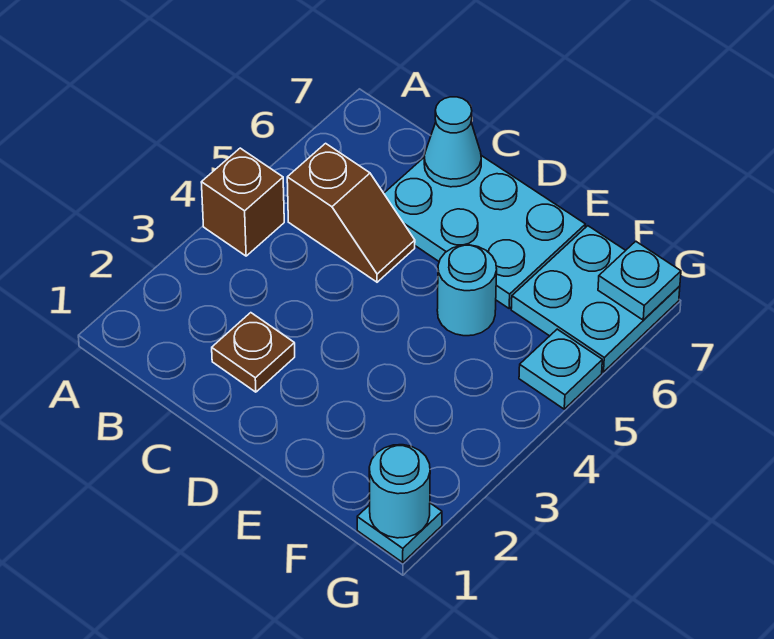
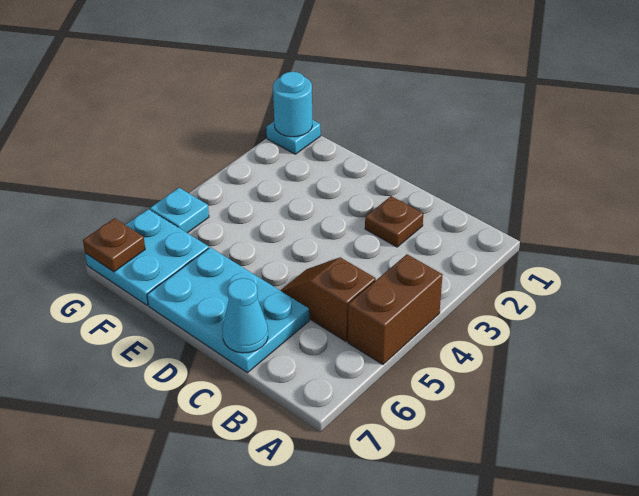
brown brick A4 level 1 -> brown brick A4:A5 level 1
cyan round brick E5 level 1 -> none
cyan plate G7 level 2 -> brown plate G7 level 2

